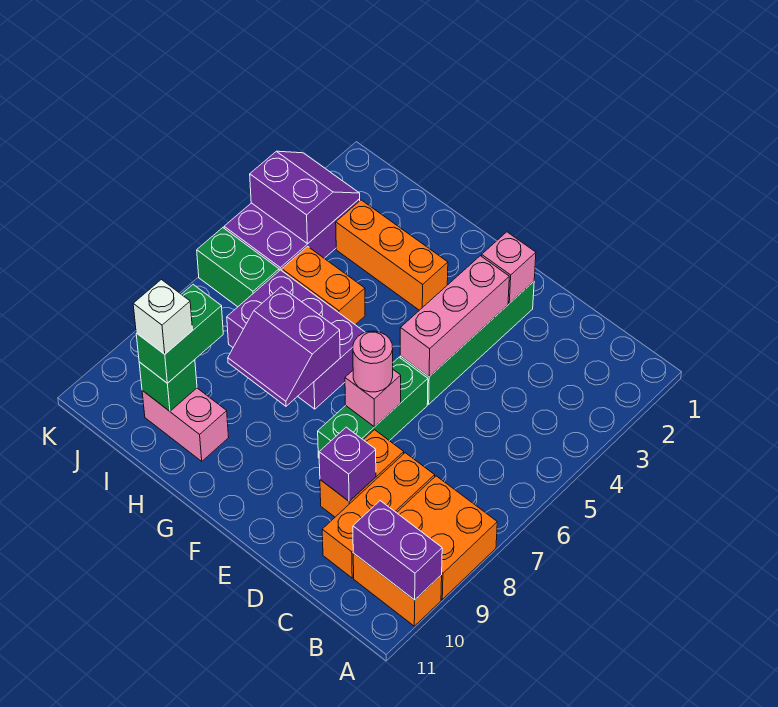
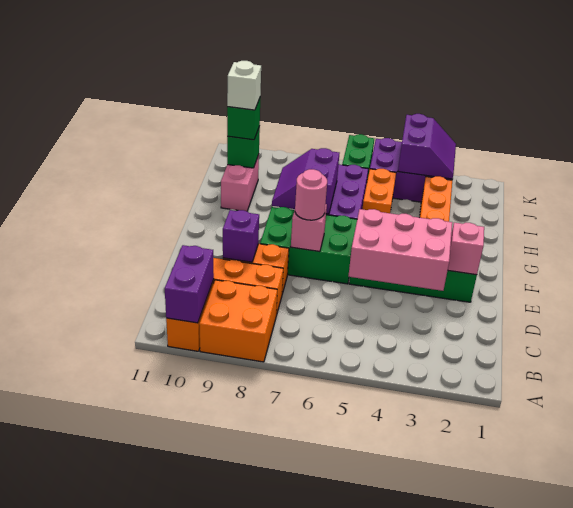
pink brick E3:E5 level 2 -> pink brick D3:E5 level 2
green brick E6:E8 level 1 -> green brick E6:F8 level 1
green brick I9:I10 level 3 -> green brick I10 level 3

